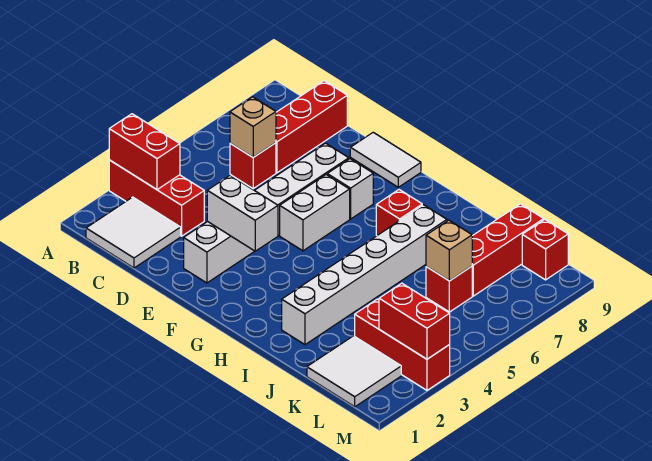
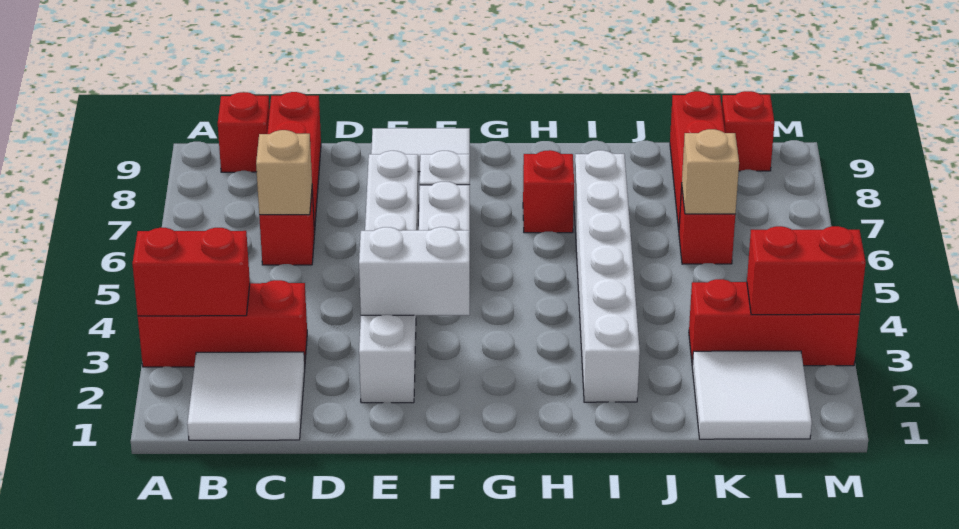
none -> red brick B9 level 1

